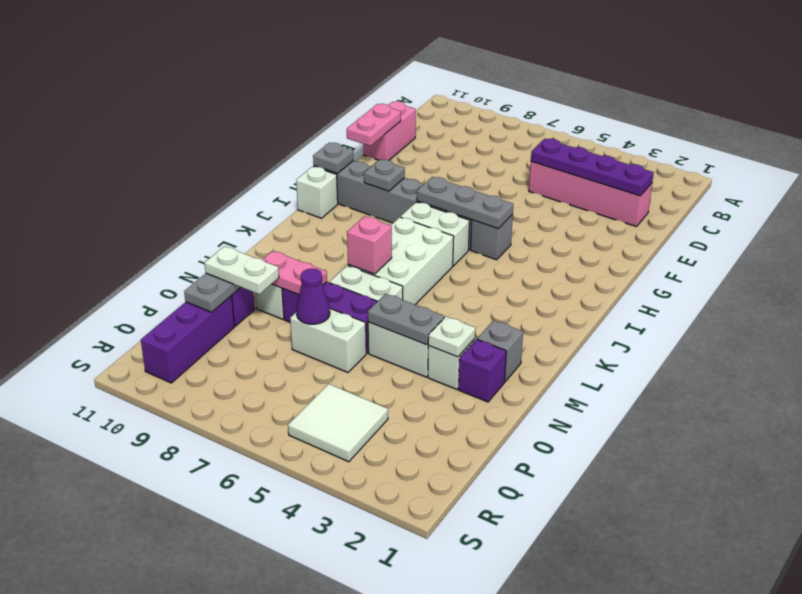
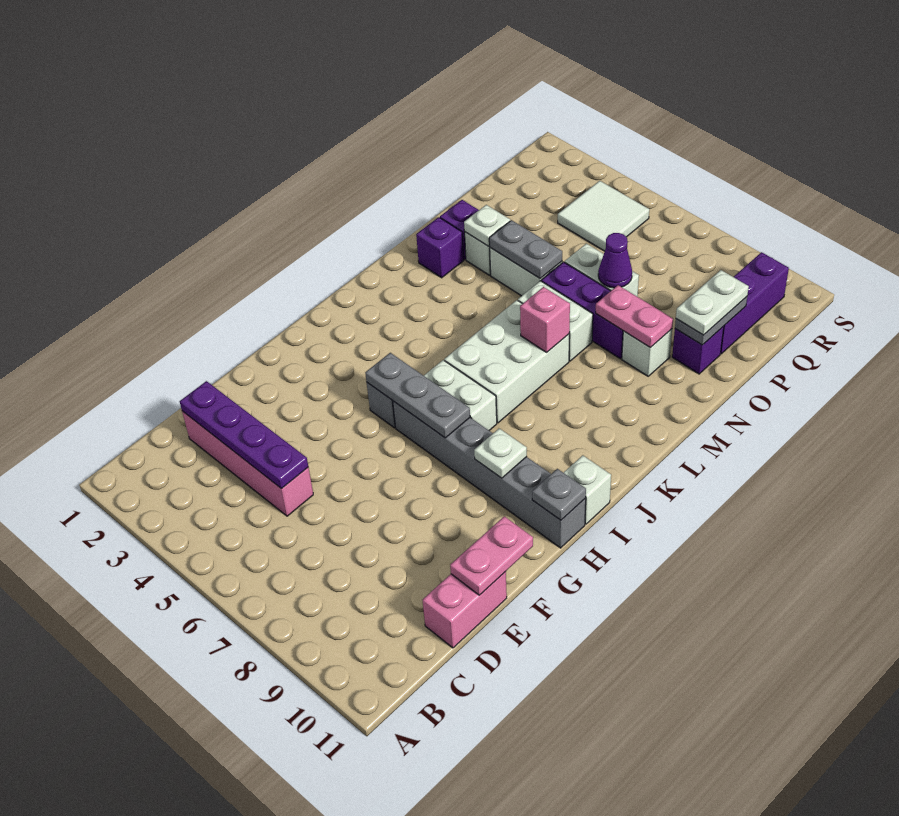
grey plate H9 level 2 -> white plate H9 level 2
grey brick M2 level 1 -> purple brick M2 level 1
white plate O9:O10 level 3 -> white plate O10:P10 level 3

